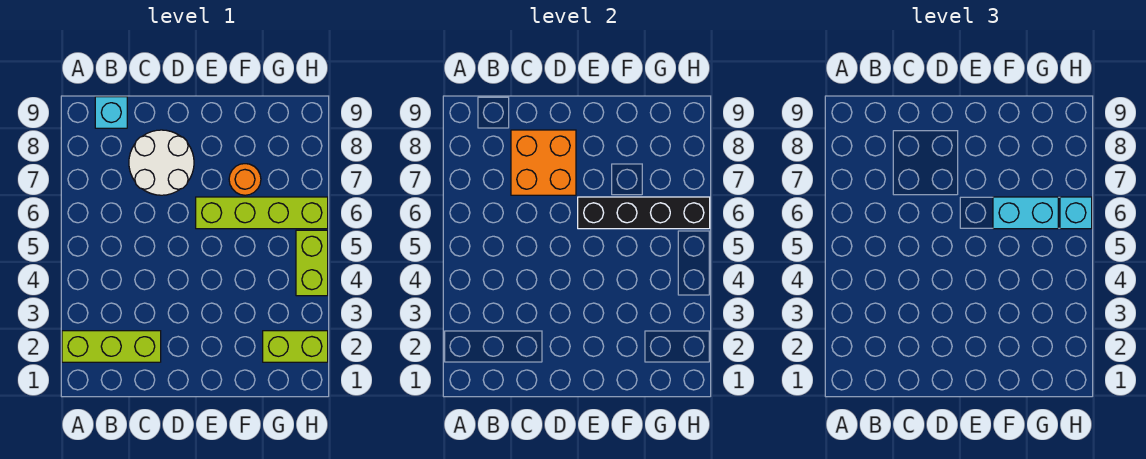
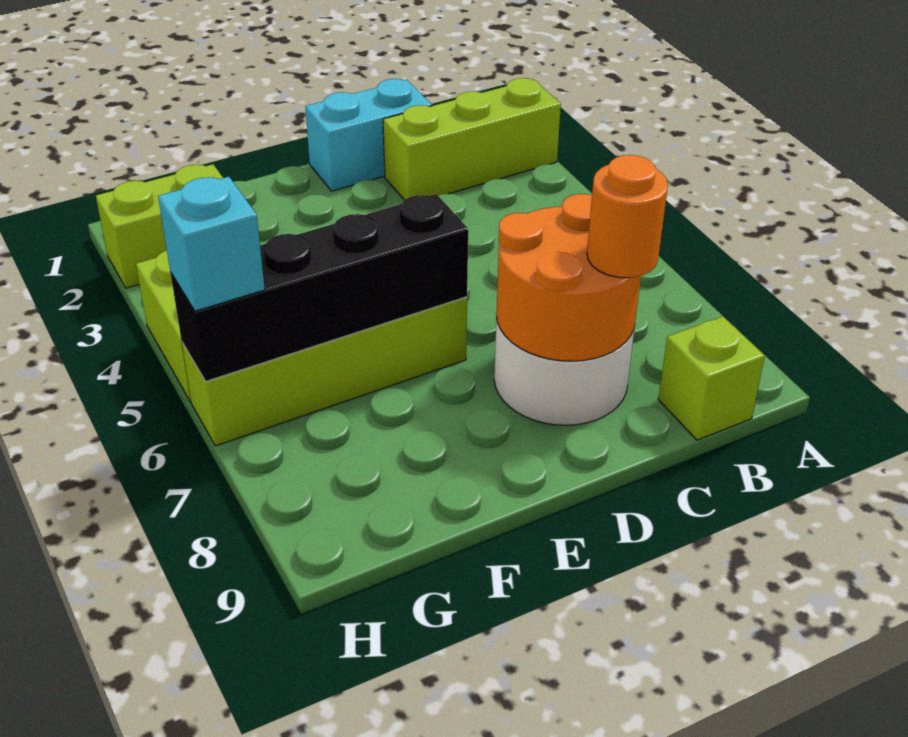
cyan brick B9 level 1 -> lime brick B9 level 1
orange brick C7:D8 level 2 -> orange round brick C7:D8 level 2
cyan brick F6:G6 level 3 -> cyan brick C1:D1 level 1
orange round brick F7 level 1 -> orange round brick C8 level 3

